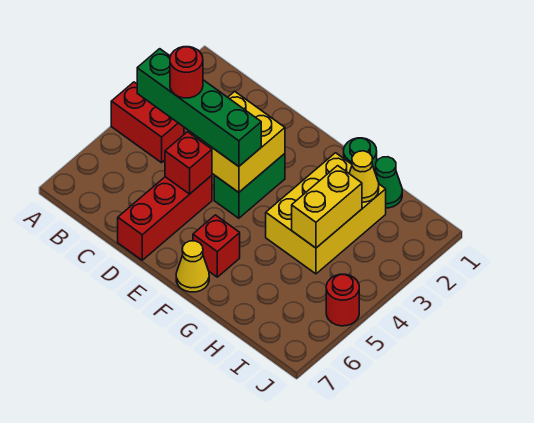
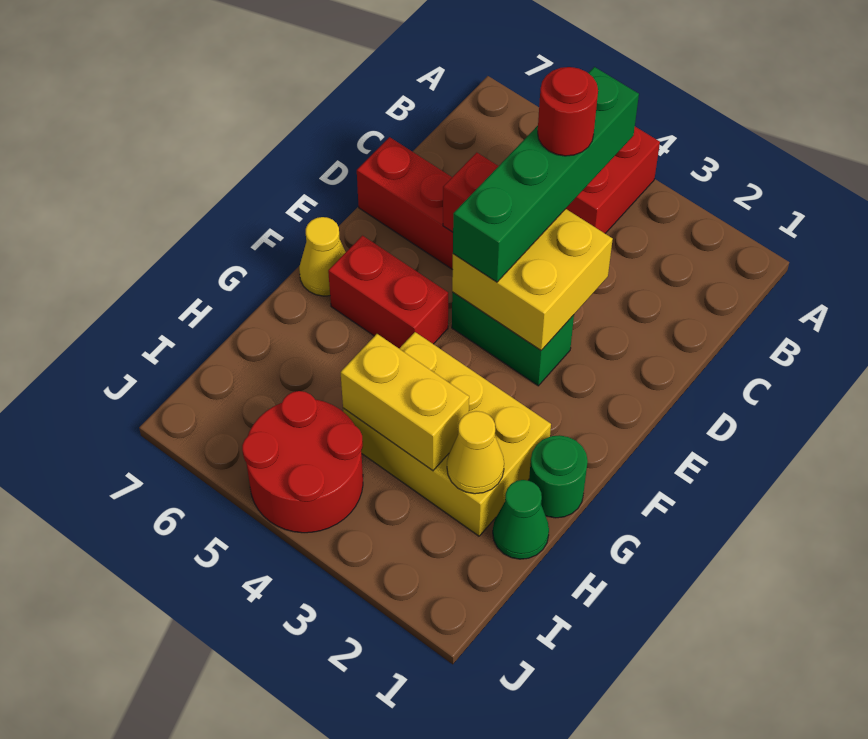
red brick F6 level 1 -> red brick F5:F6 level 1
red round brick J5 level 1 -> red round brick I4:J5 level 1

